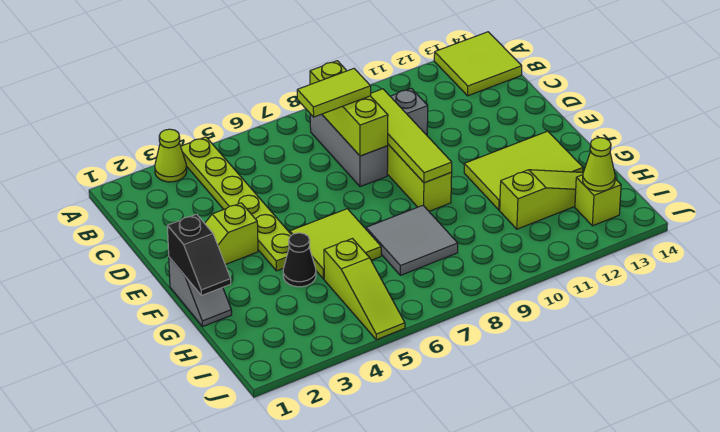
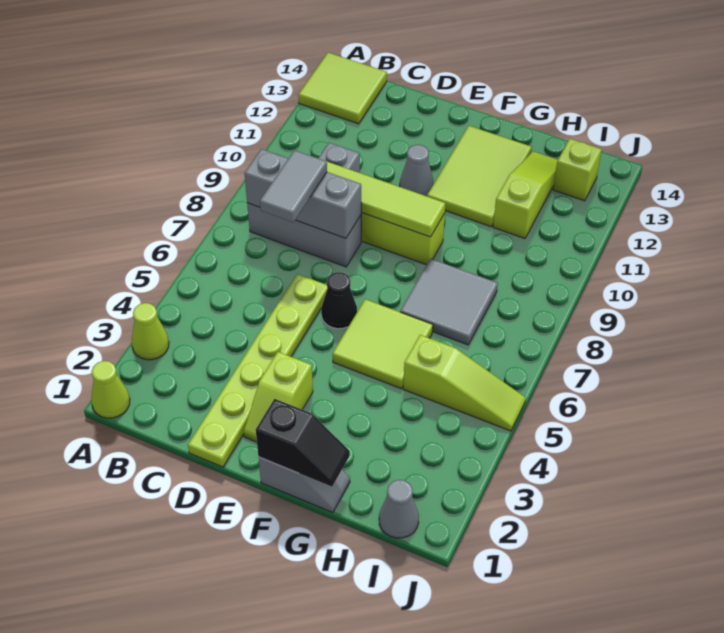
lime plate A4:F4 level 1 -> lime plate D1:D6 level 1
lime brick B8:D8 level 2 -> grey brick B8:D8 level 2
lime tile C7:C8 level 3 -> grey tile C7:C8 level 3
none -> grey cone E11 level 1
black cone G4 level 1 -> black cone E6 level 1
none -> grey cone I1 level 1
lime cone I13 level 2 -> lime cone A1 level 1

